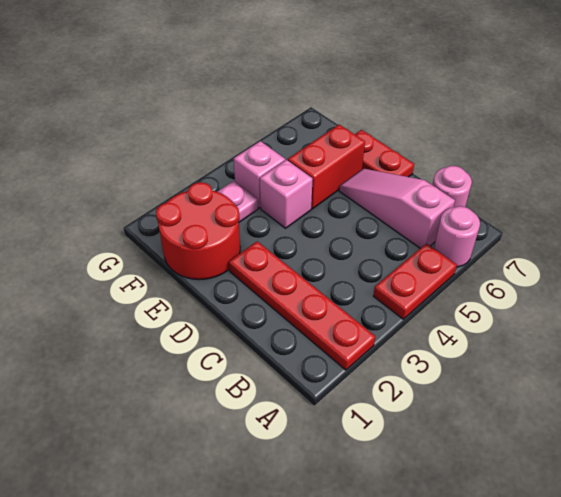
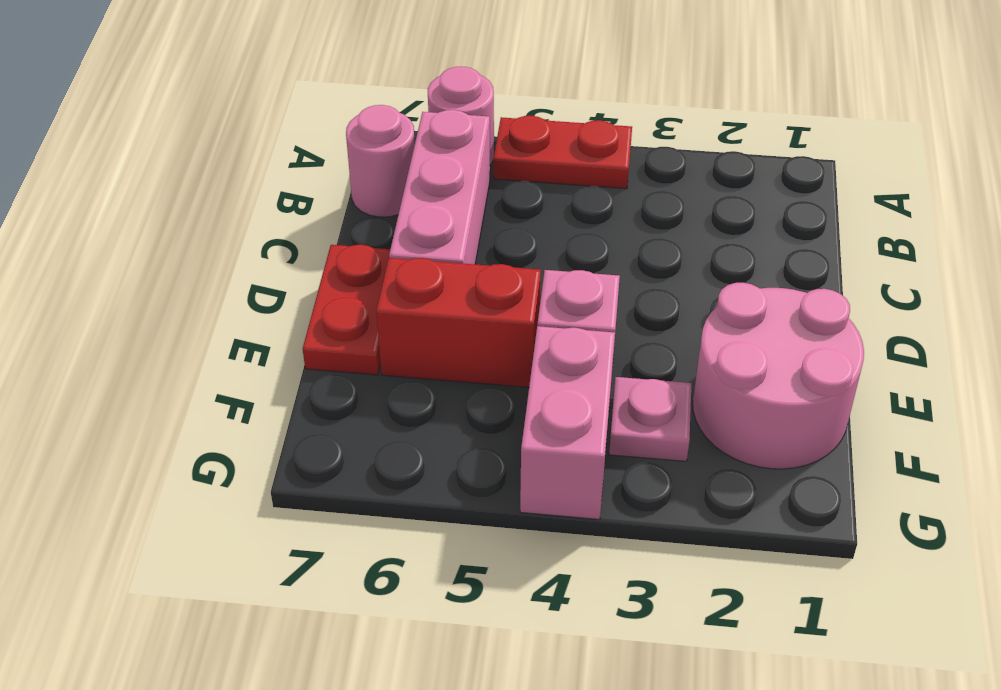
red plate A2:D2 level 1 -> none
pink slope B6:D6 level 1 top B -> pink brick B6:D6 level 1
red round brick E1:F2 level 1 -> pink round brick E1:F2 level 1
pink brick F4 level 1 -> pink brick F4:G4 level 1

